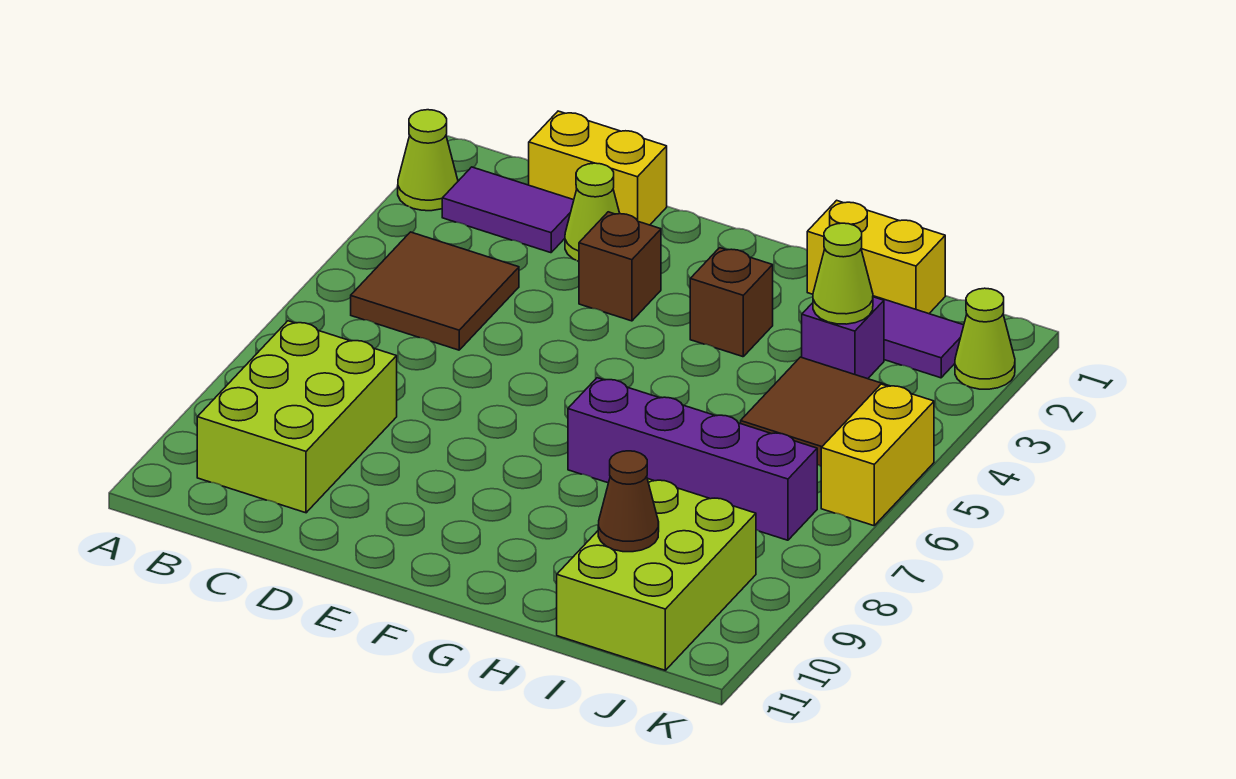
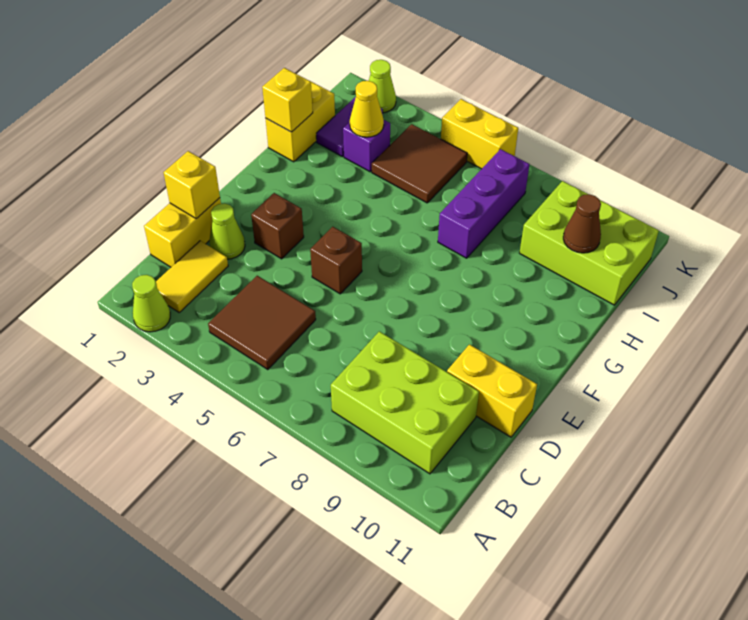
purple tile B2:C2 level 1 -> yellow tile B2:C2 level 1
none -> yellow brick D1 level 2
none -> yellow brick D10:D11 level 1
brown brick G3 level 1 -> brown brick E5 level 1
purple brick G7:J7 level 1 -> purple brick H7:J7 level 1
none -> yellow brick H1 level 2
lime cone I3 level 2 -> yellow cone I3 level 2

